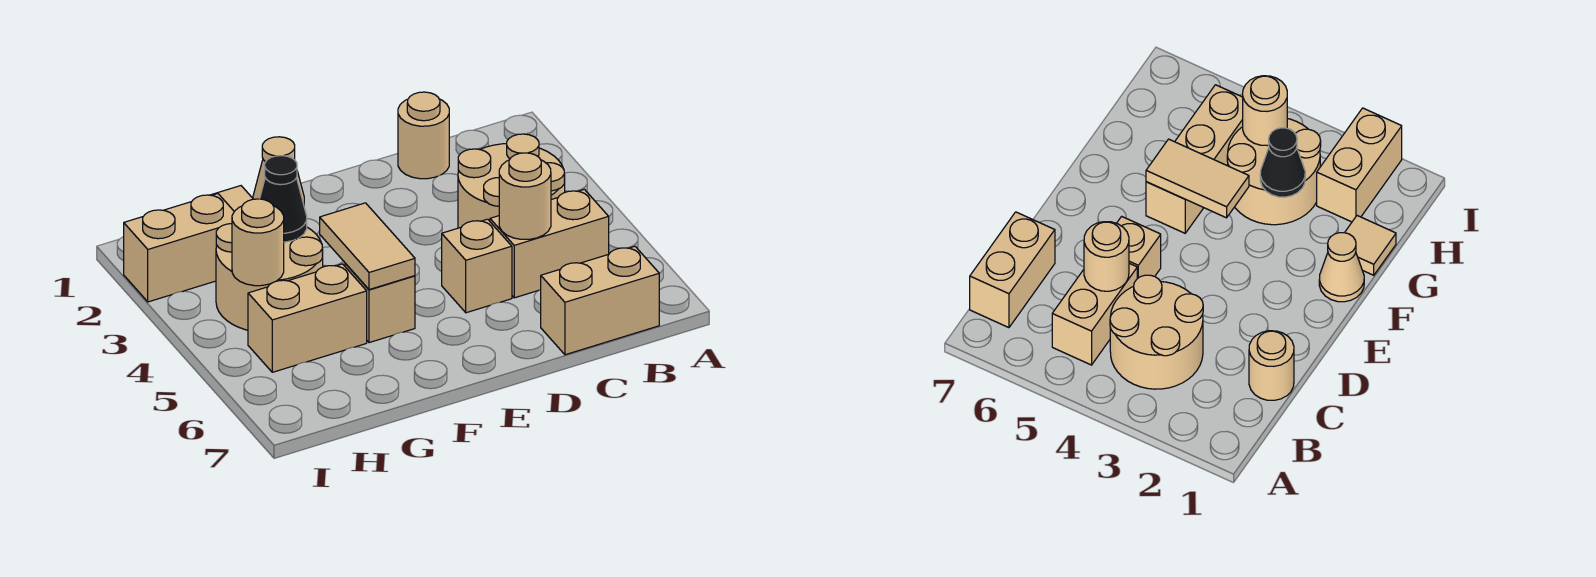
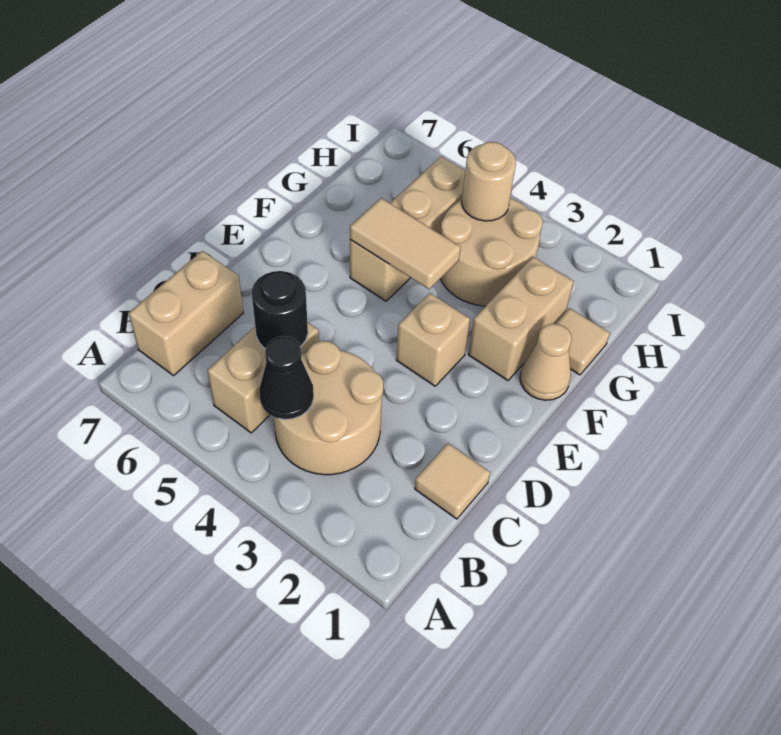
tan round brick C1 level 1 -> tan tile C1 level 1
tan round brick C5 level 2 -> black round brick C5 level 2
tan brick D5 level 1 -> tan brick E3 level 1
black cone G3 level 2 -> black cone B4 level 2
tan brick H2:I2 level 1 -> tan brick F2:G2 level 1

